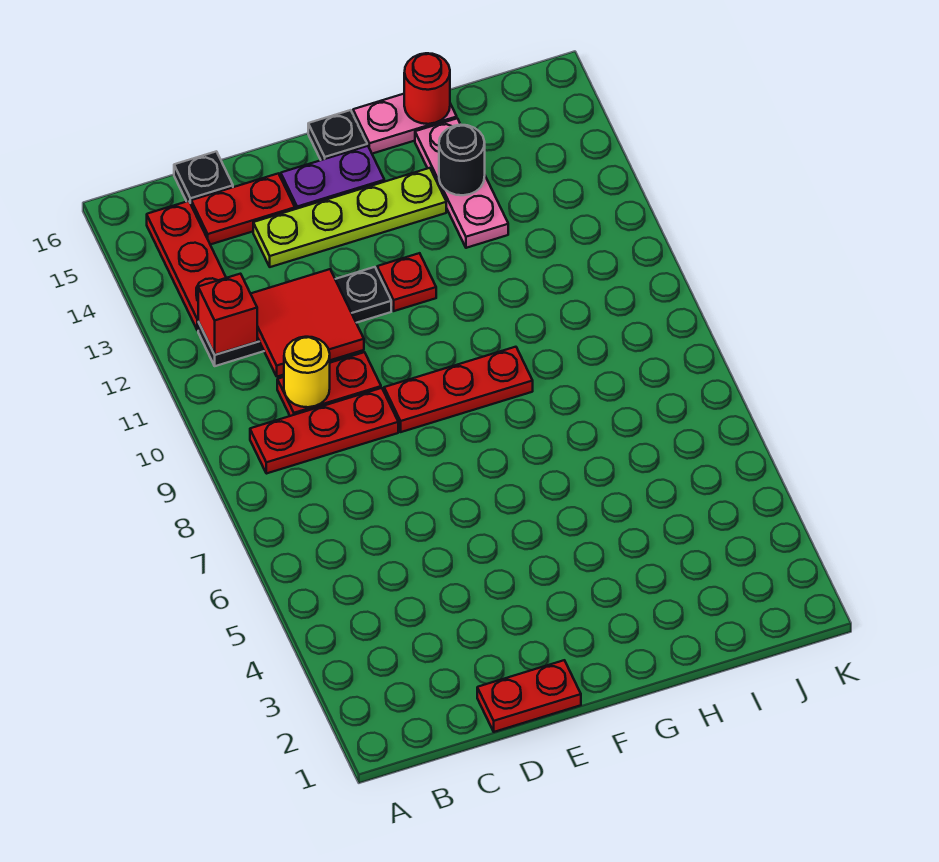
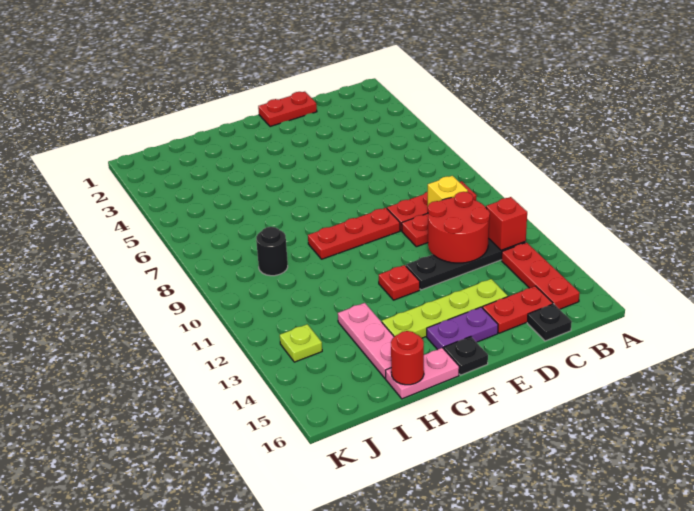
yellow round brick C10 level 2 -> yellow brick C10 level 2
red tile C11:D12 level 2 -> red round brick C11:D12 level 2
black round brick H14 level 2 -> black round brick I9 level 1
none -> lime plate J13 level 1

